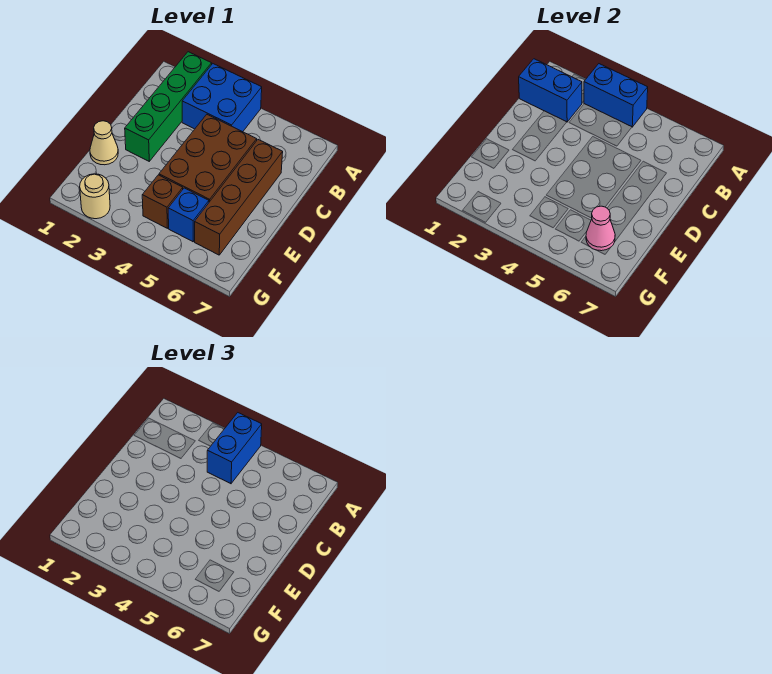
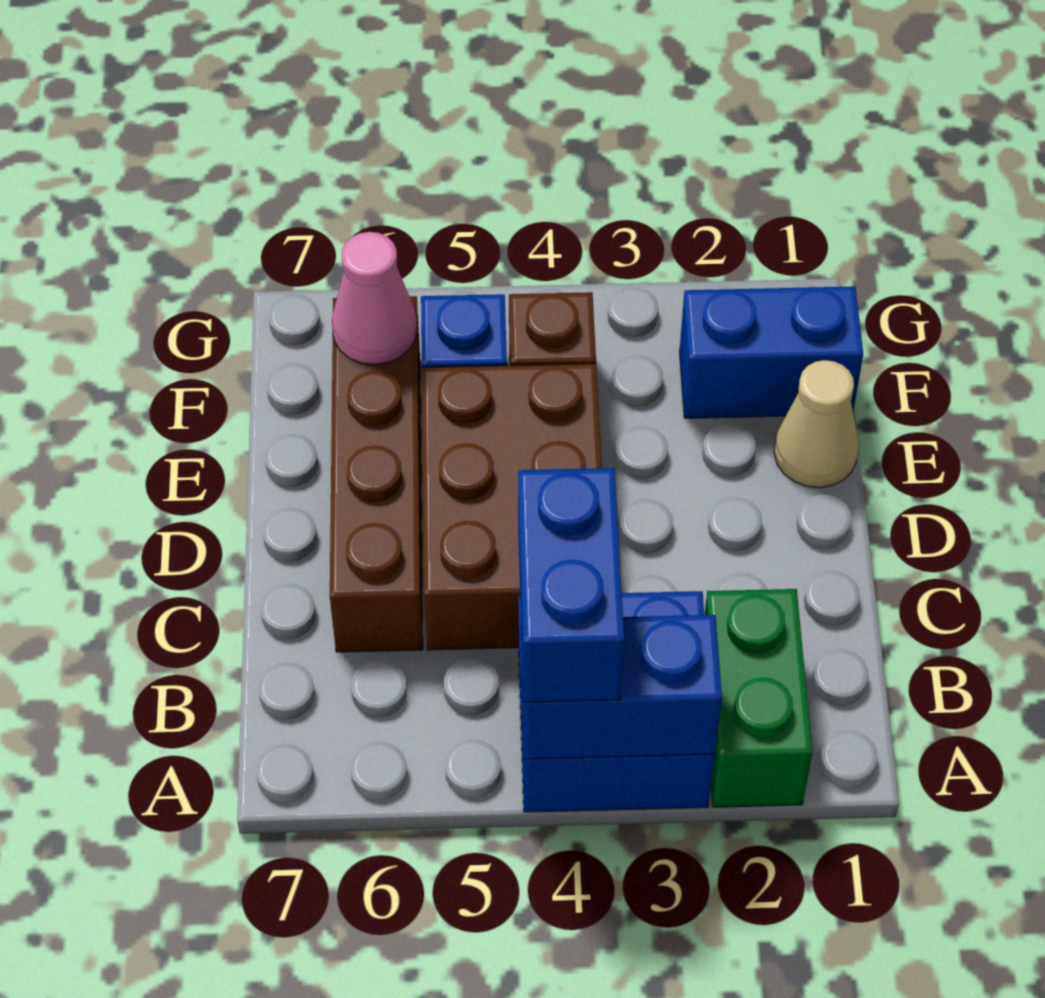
green brick A2:D2 level 1 -> green brick A2:B2 level 1
blue brick B1:B2 level 2 -> blue brick F1:F2 level 1
tan round brick G2 level 1 -> none

